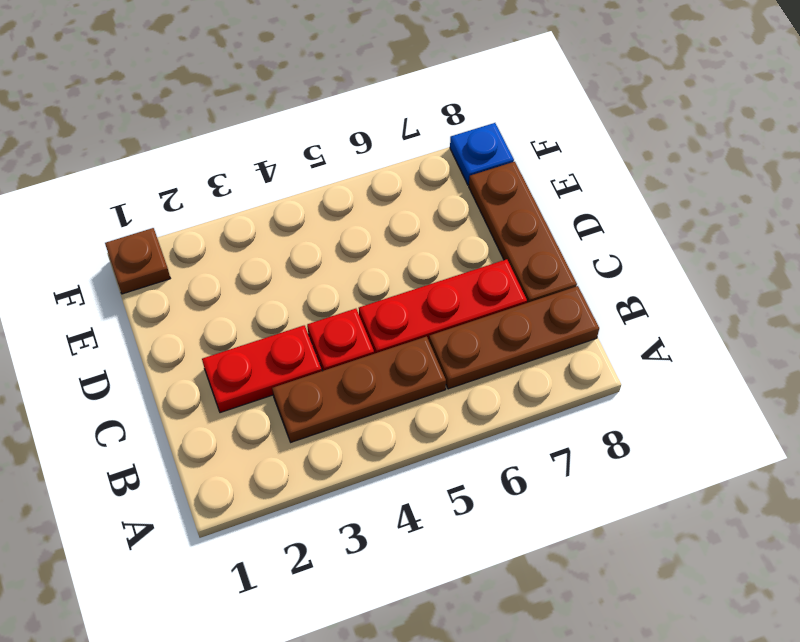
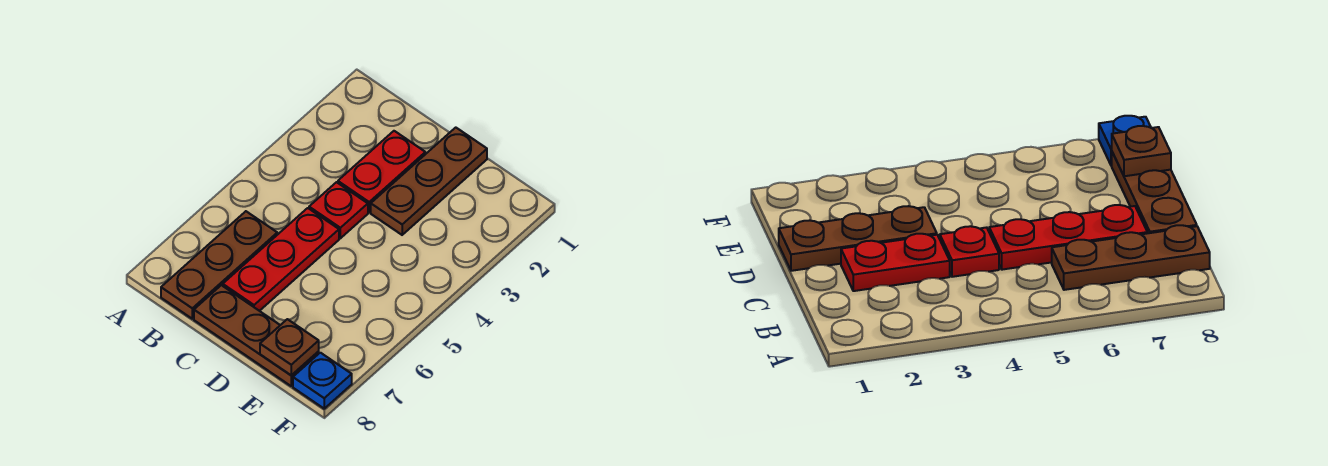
brown plate B3:B5 level 1 -> brown plate D1:D3 level 1
brown plate F1 level 1 -> brown plate E8 level 2

